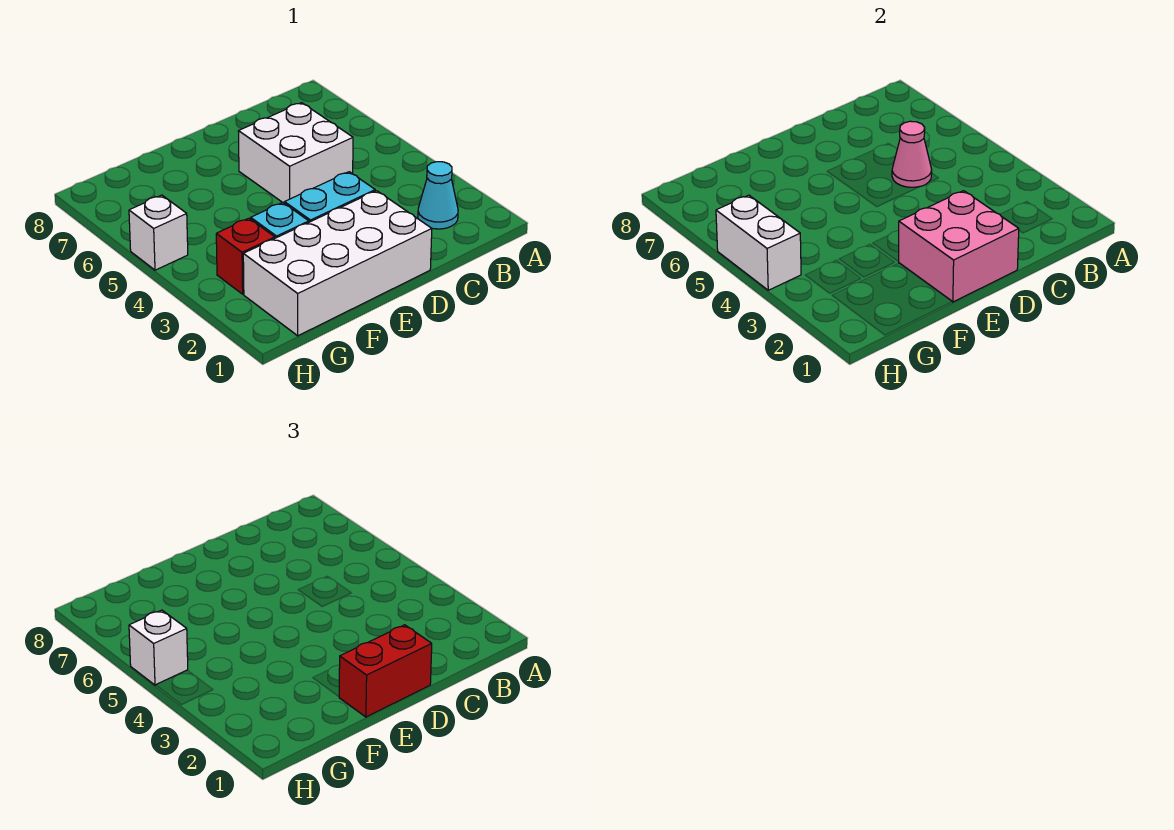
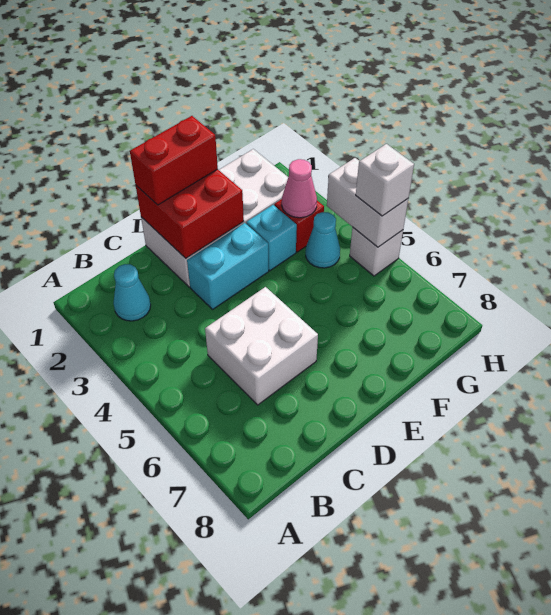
pink cone C5 level 2 -> pink cone G3 level 2
pink brick D1:E2 level 2 -> red brick D1:E2 level 2
none -> cyan cone G4 level 1

